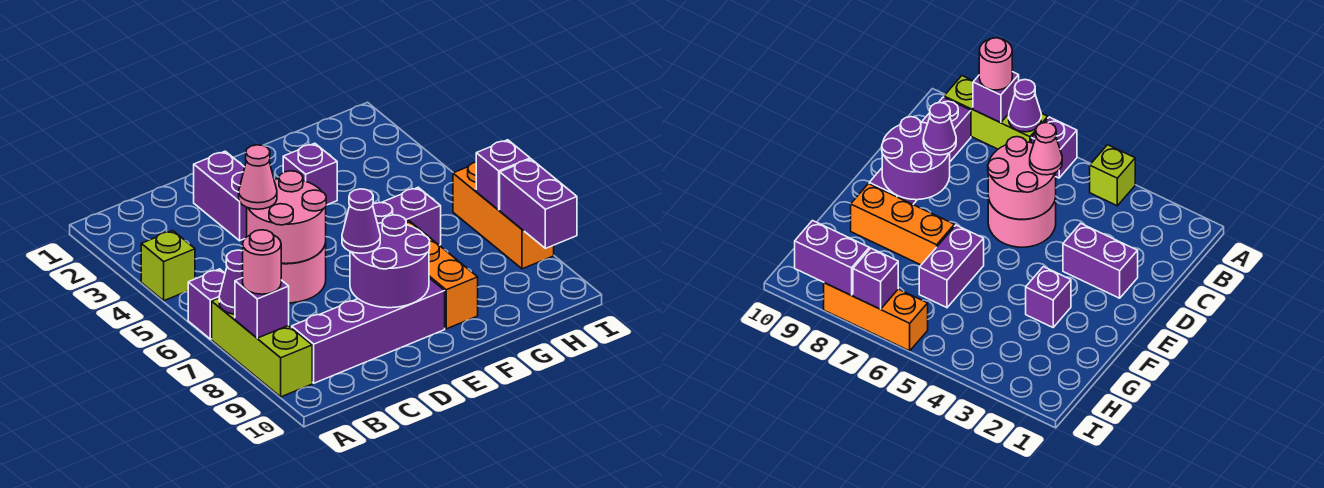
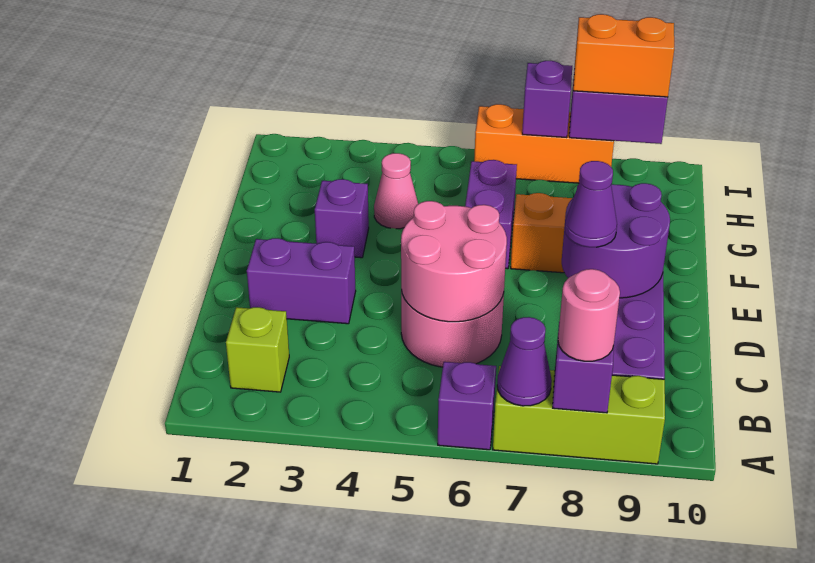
lime brick A4 level 1 -> lime brick B2 level 1
pink cone C5 level 3 -> pink cone G4 level 1
none -> orange brick I8:I9 level 3

